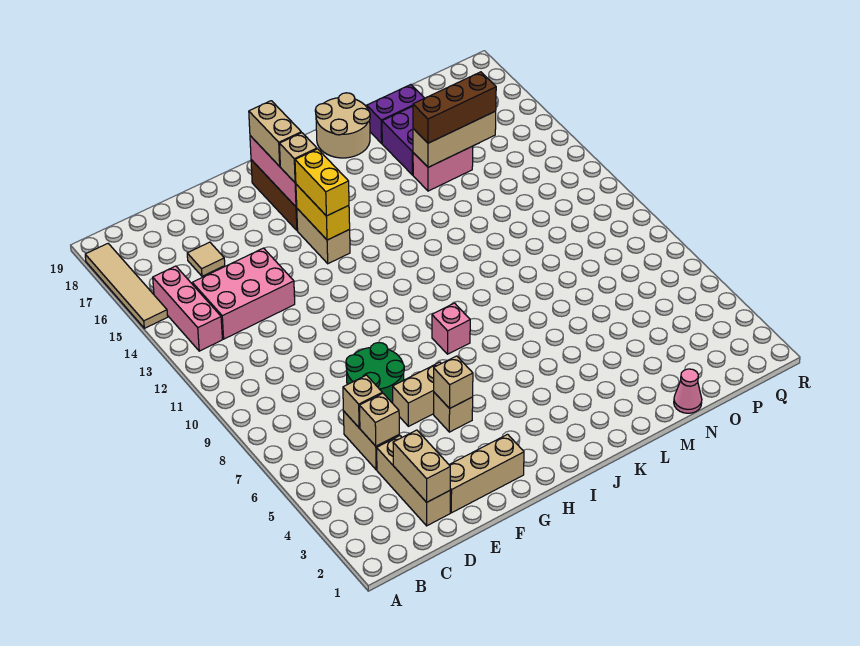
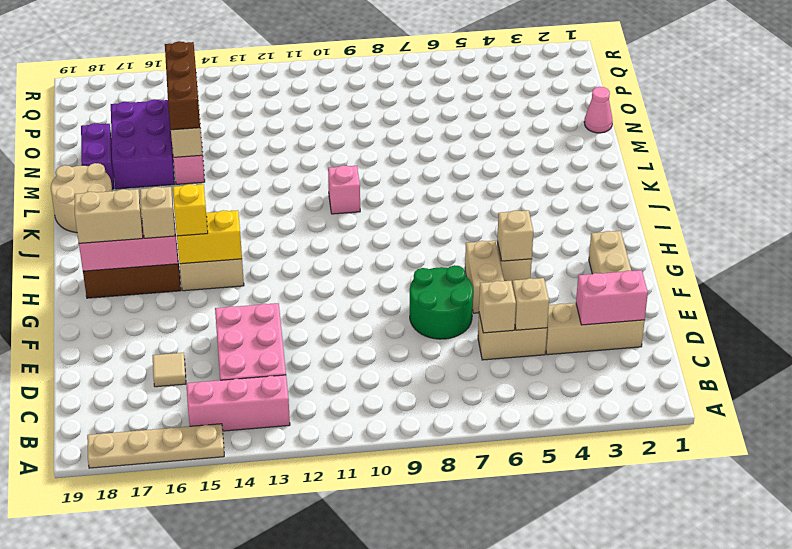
tan tile A15:A18 level 1 -> tan plate A15:A18 level 1
tan brick D2:D3 level 2 -> pink brick D2:D3 level 2
yellow brick H14:H15 level 3 -> yellow brick H15 level 3
pink brick I8 level 1 -> pink brick K10 level 1

